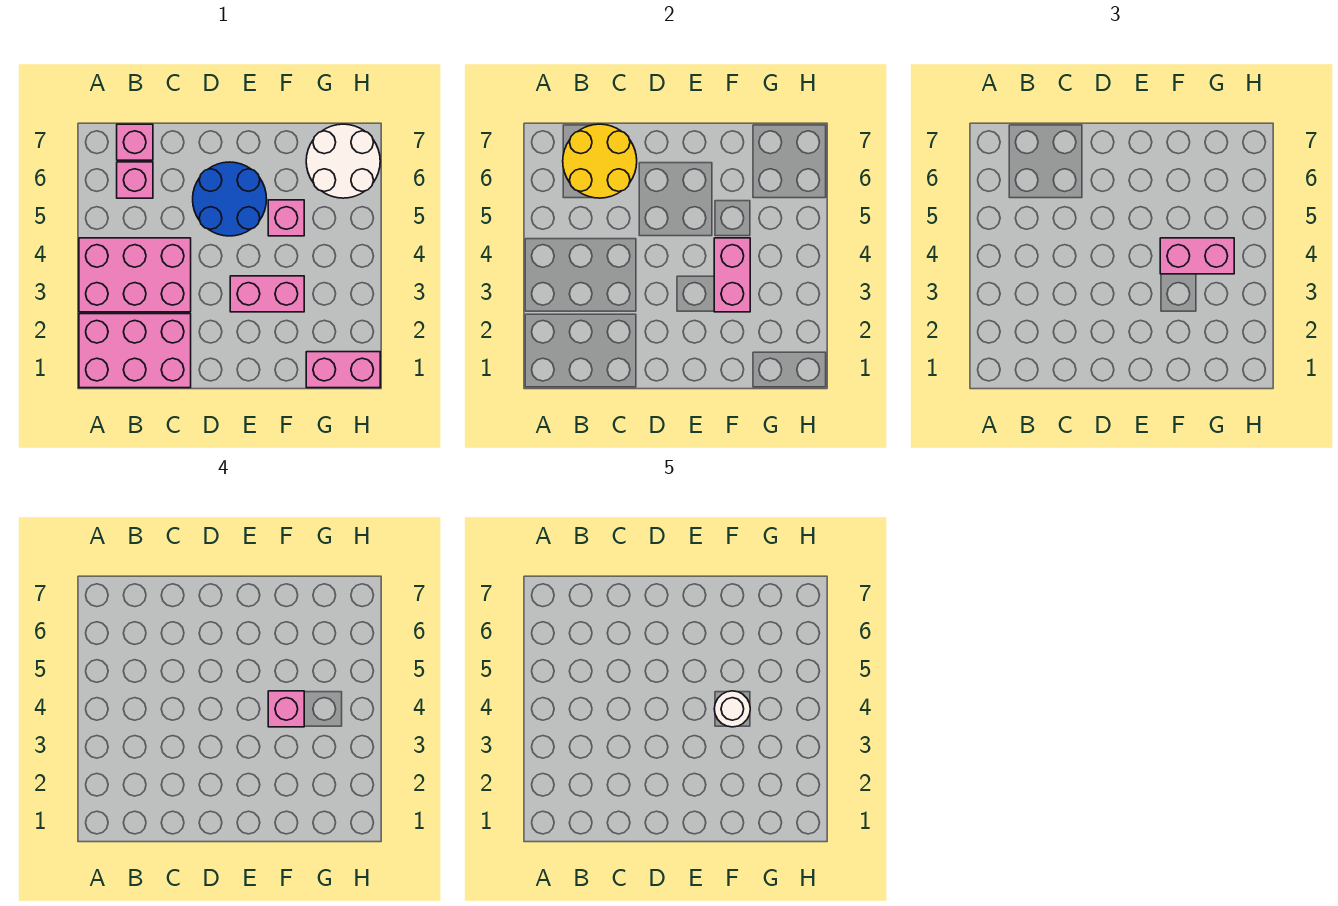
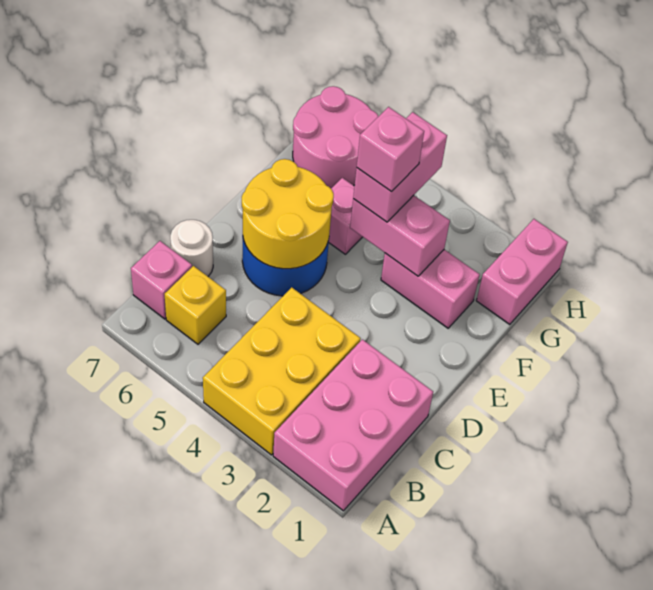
pink brick A3:C4 level 1 -> yellow brick A3:C4 level 1
pink brick B6 level 1 -> yellow brick B6 level 1
yellow round brick B6:C7 level 2 -> yellow round brick D5:E6 level 2
pink brick E3:F3 level 1 -> pink brick F2:F3 level 1
white round brick F4 level 5 -> white round brick C7 level 1
white round brick G6:H7 level 1 -> pink round brick G6:H7 level 1

